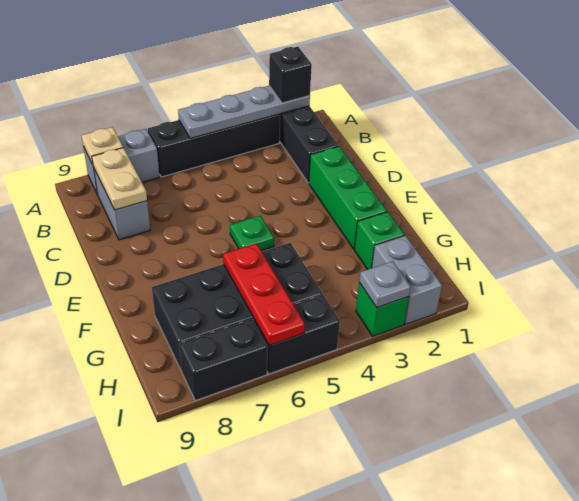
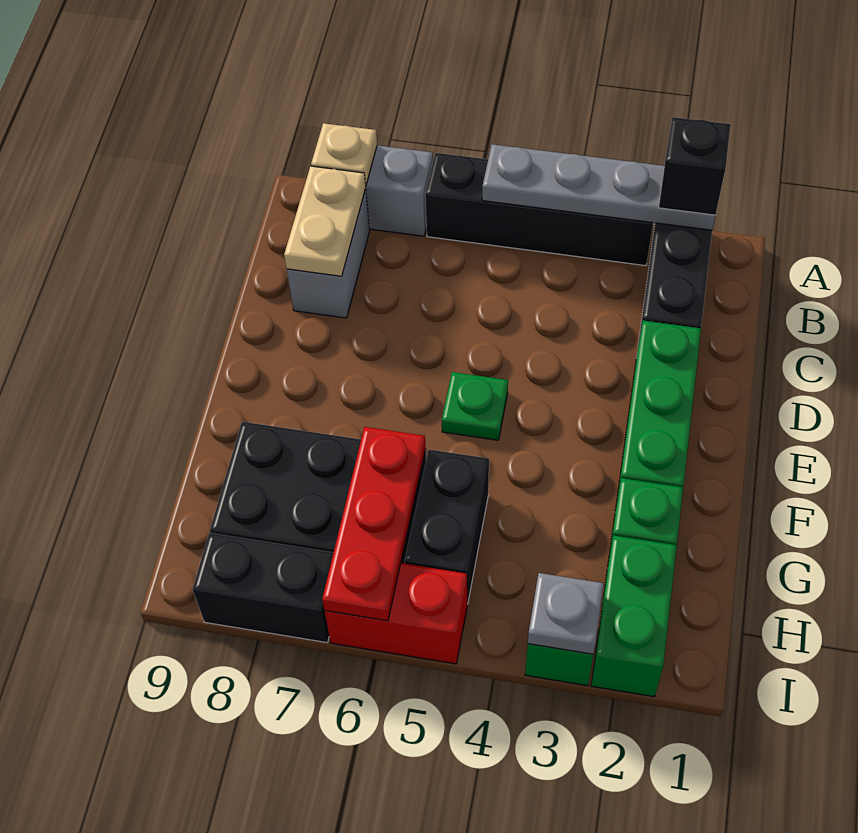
grey brick H2:I2 level 1 -> green brick H2:I2 level 1
black brick I5:I6 level 1 -> red brick I5:I6 level 1

